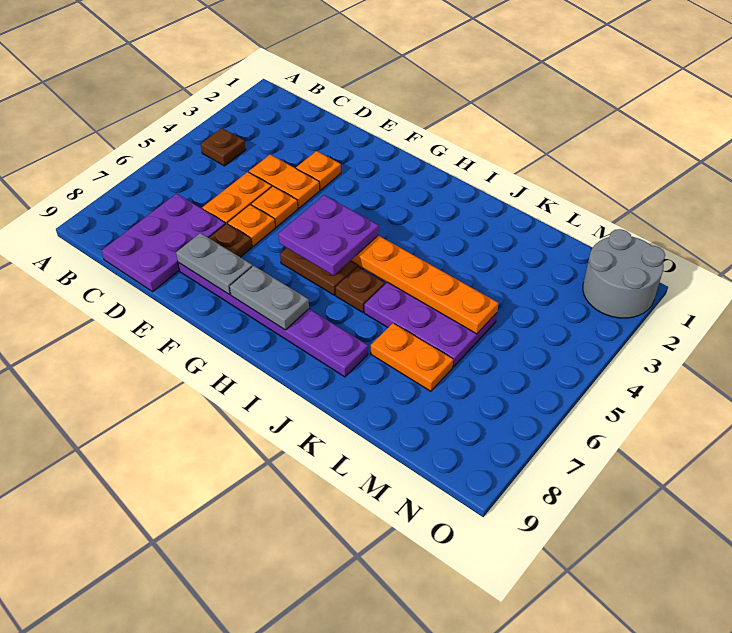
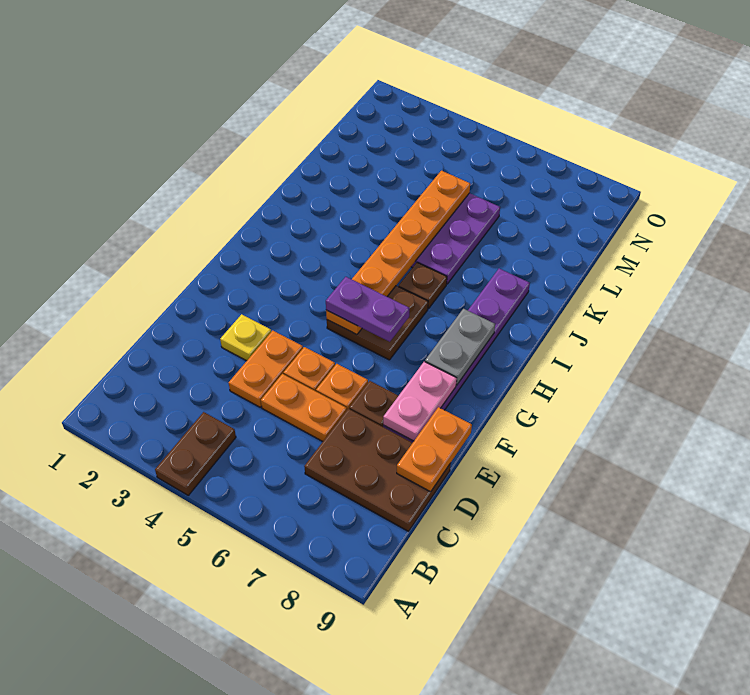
brown plate B4 level 1 -> brown plate A4:B4 level 1
purple plate C7:D9 level 1 -> brown plate C7:D9 level 1
orange plate E3 level 1 -> yellow plate E3 level 1
grey plate E8:F8 level 2 -> pink plate E8:F8 level 2
purple plate G5:H6 level 3 -> purple plate G5:G6 level 3
orange plate K7:L7 level 1 -> orange plate D9:E9 level 2
grey round brick N1:O2 level 1 -> none

